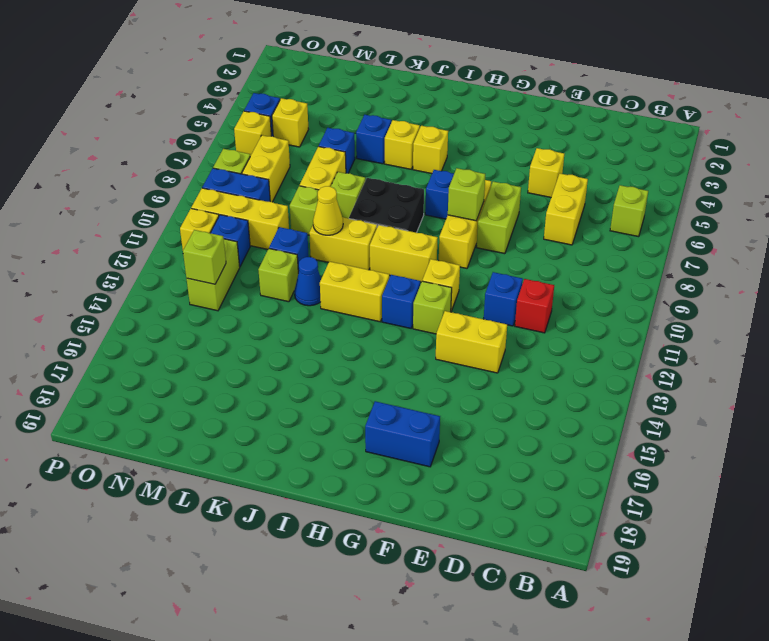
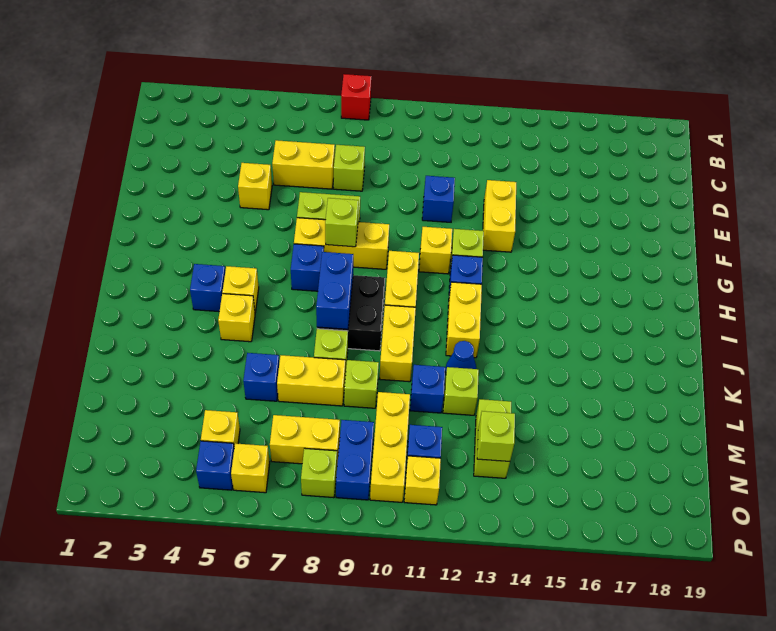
lime brick B6 level 1 -> lime brick D8 level 1
red brick D11 level 1 -> red brick A8 level 1
blue brick F17:G17 level 1 -> blue brick I8:J8 level 2
blue brick K5 level 1 -> blue brick I4 level 1
yellow cone K10 level 2 -> none
lime brick N12:N13 level 1 -> lime brick M13:N13 level 1

